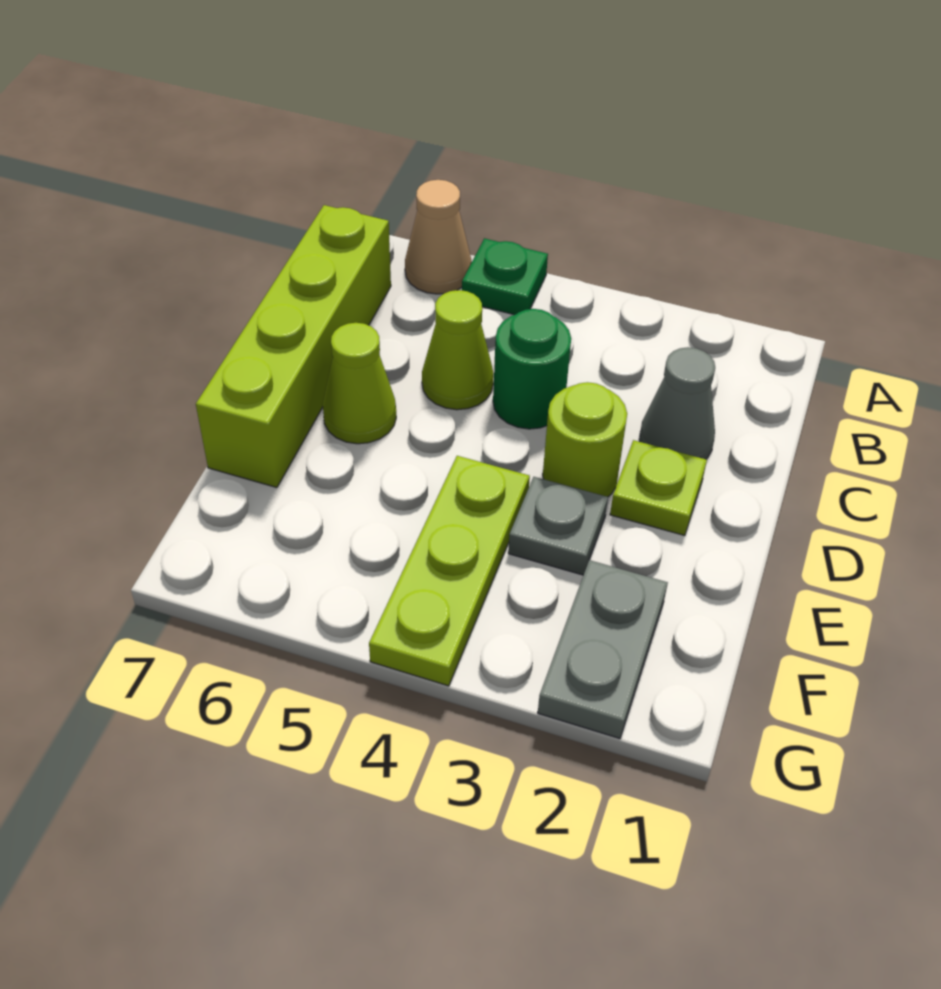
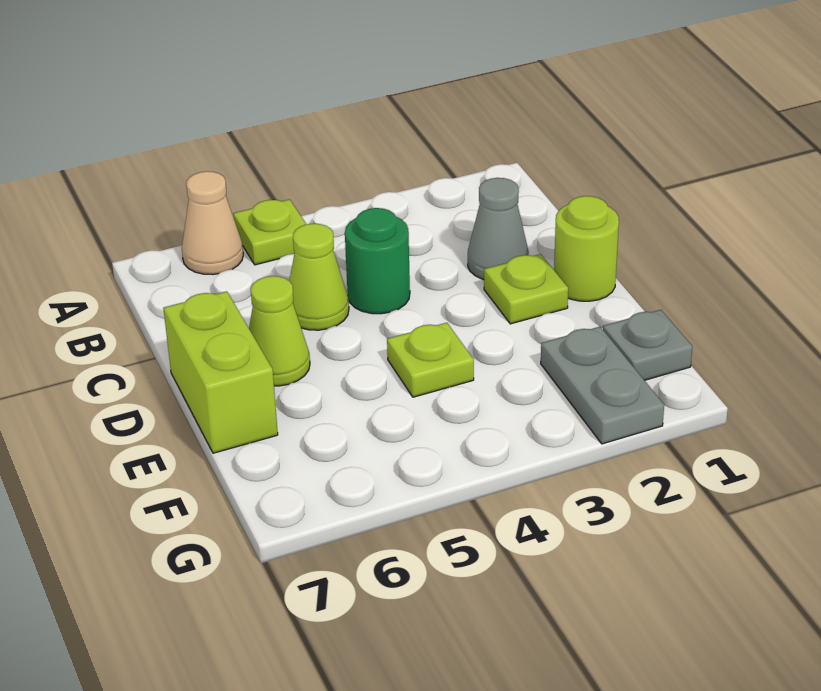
green plate A5 level 1 -> lime plate A5 level 1
lime brick B7:E7 level 1 -> lime brick D7:E7 level 1
lime round brick D3 level 1 -> lime round brick D1 level 1
grey plate E3 level 1 -> grey plate F1 level 1
lime plate E4:G4 level 1 -> lime plate E4 level 1

